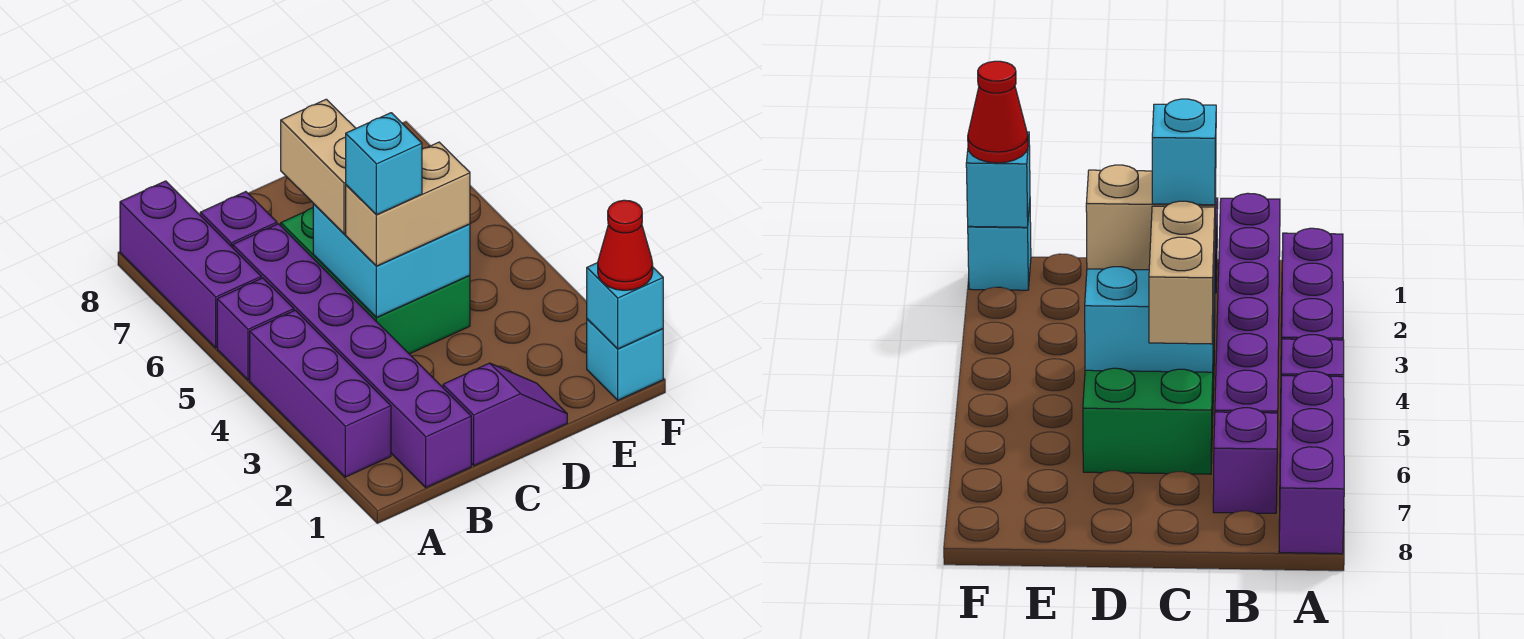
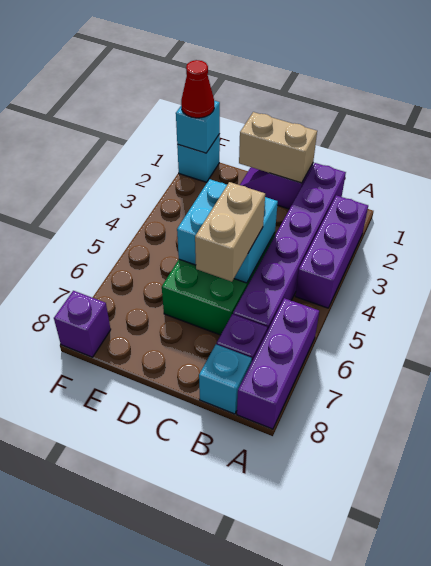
purple brick A5 level 1 -> purple brick F8 level 1
tan brick C4:D4 level 3 -> tan brick C1:D1 level 2
cyan brick C4 level 4 -> cyan brick B8 level 1

